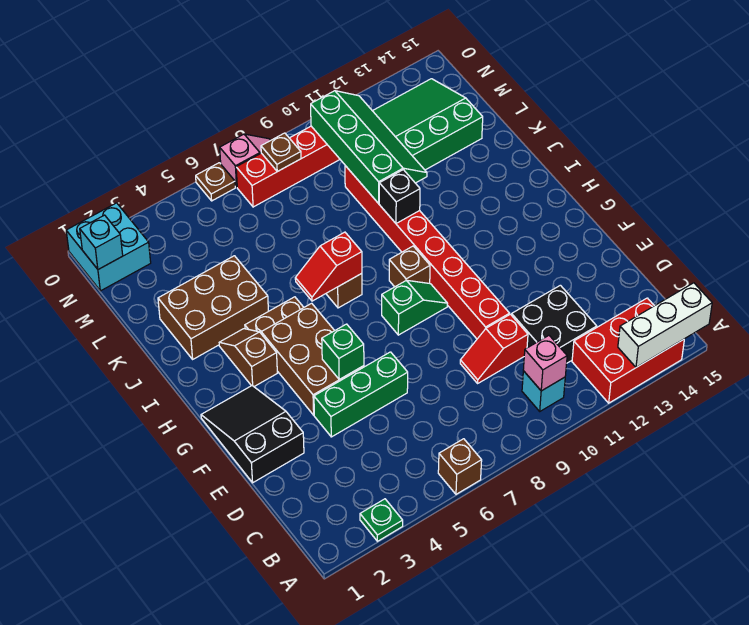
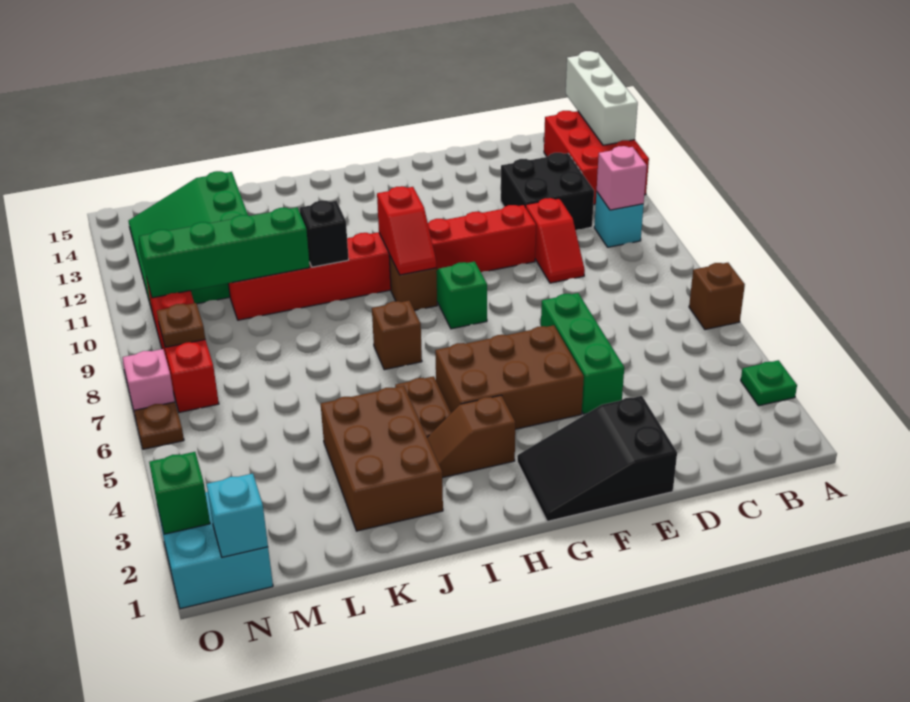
green brick F5 level 2 -> green brick O2 level 2
red slope I6:I7 level 2 top 7 -> red slope H9:H10 level 2 top 10

